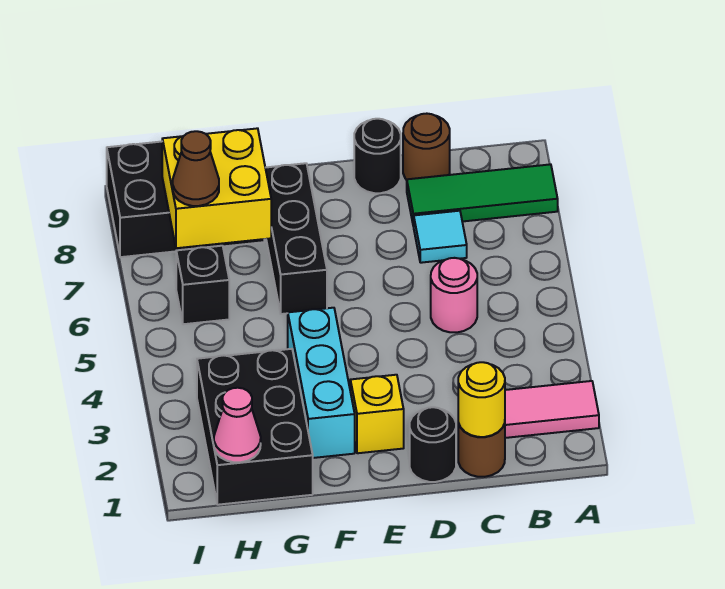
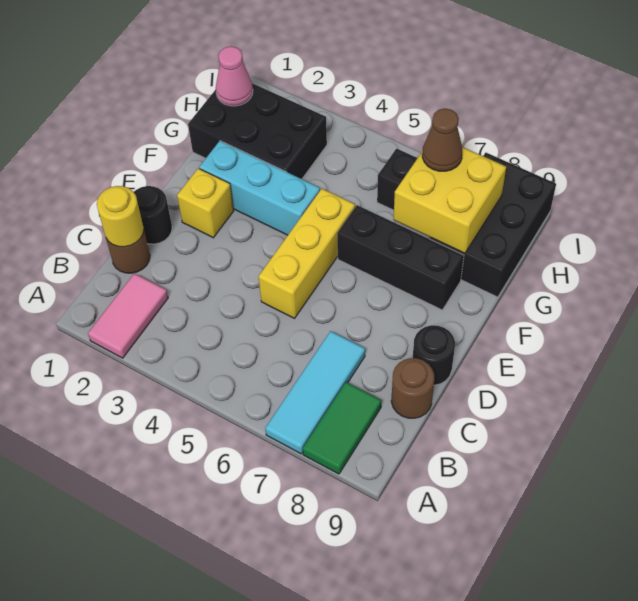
green tile A8:C8 level 1 -> green tile A8:B8 level 1
pink round brick C5 level 1 -> none
cyan tile C7 level 1 -> cyan tile A7:C7 level 1
none -> yellow brick D5:F5 level 1

